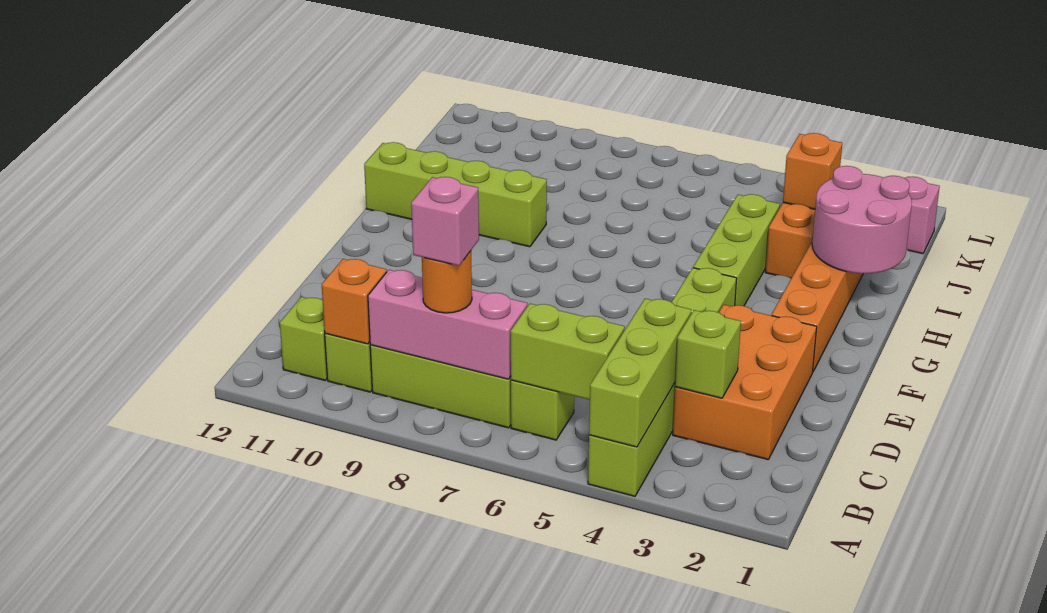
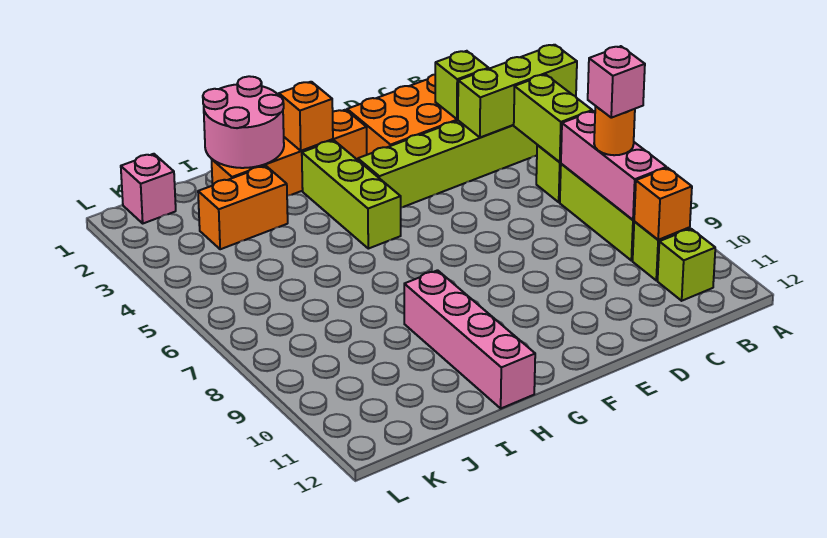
lime brick G4:I4 level 1 -> lime brick G3:G5 level 1
lime brick H9:H12 level 1 -> pink brick H9:H12 level 1
orange brick J3 level 2 -> orange brick G2 level 2

